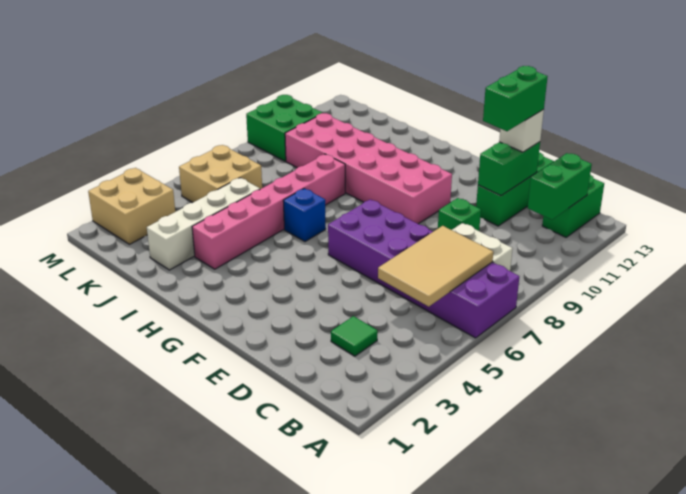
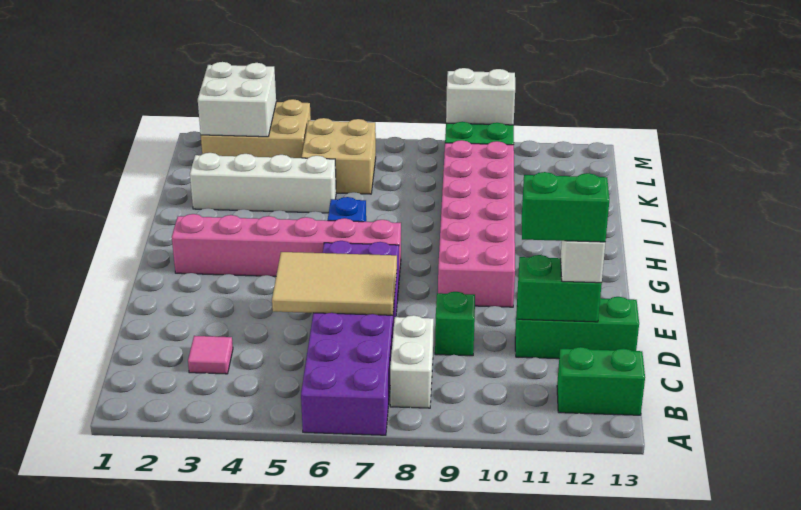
tan tile B5:C7 level 2 -> tan tile D5:E7 level 2
green brick B11:B12 level 2 -> none
green tile C3 level 1 -> pink tile C3 level 1
pink brick I3:I8 level 1 -> pink brick G2:G7 level 1
tan brick L2:M3 level 1 -> tan brick L2:M4 level 1
none -> white brick L2:M3 level 2
none -> white brick M9:M10 level 2

